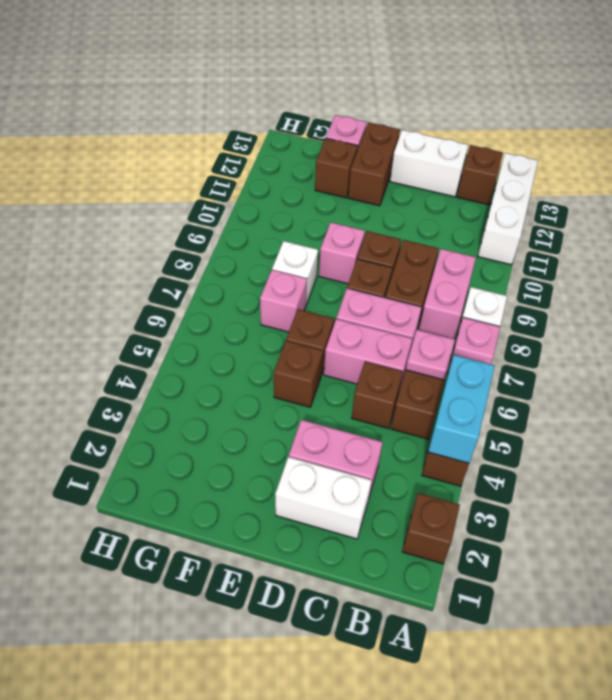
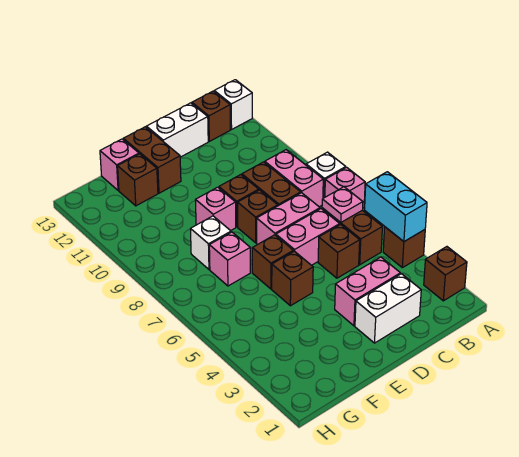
white brick A11:A13 level 1 -> white brick A13 level 1

